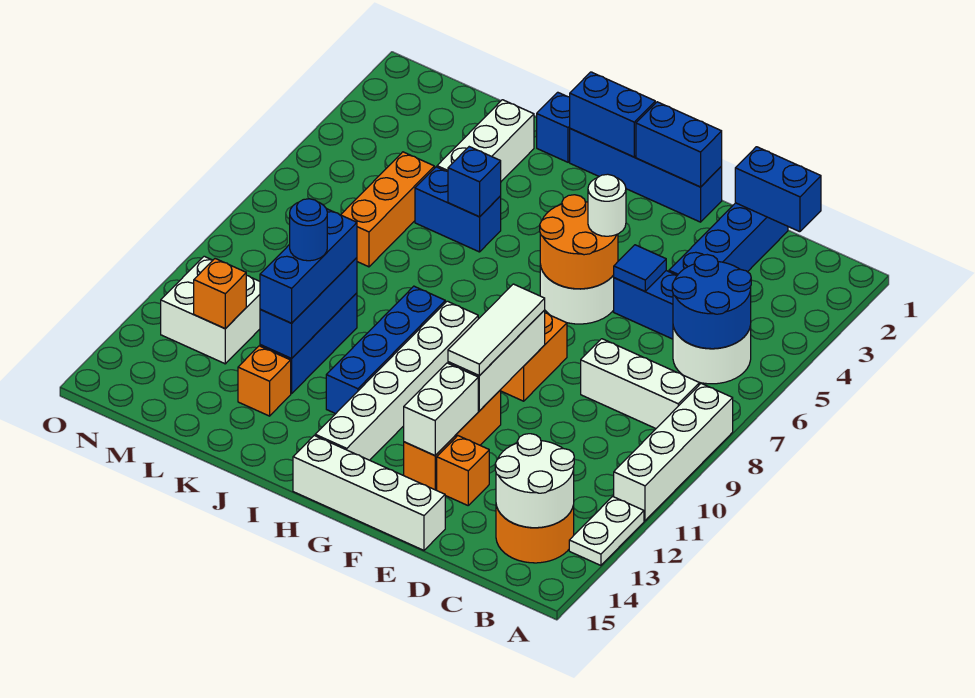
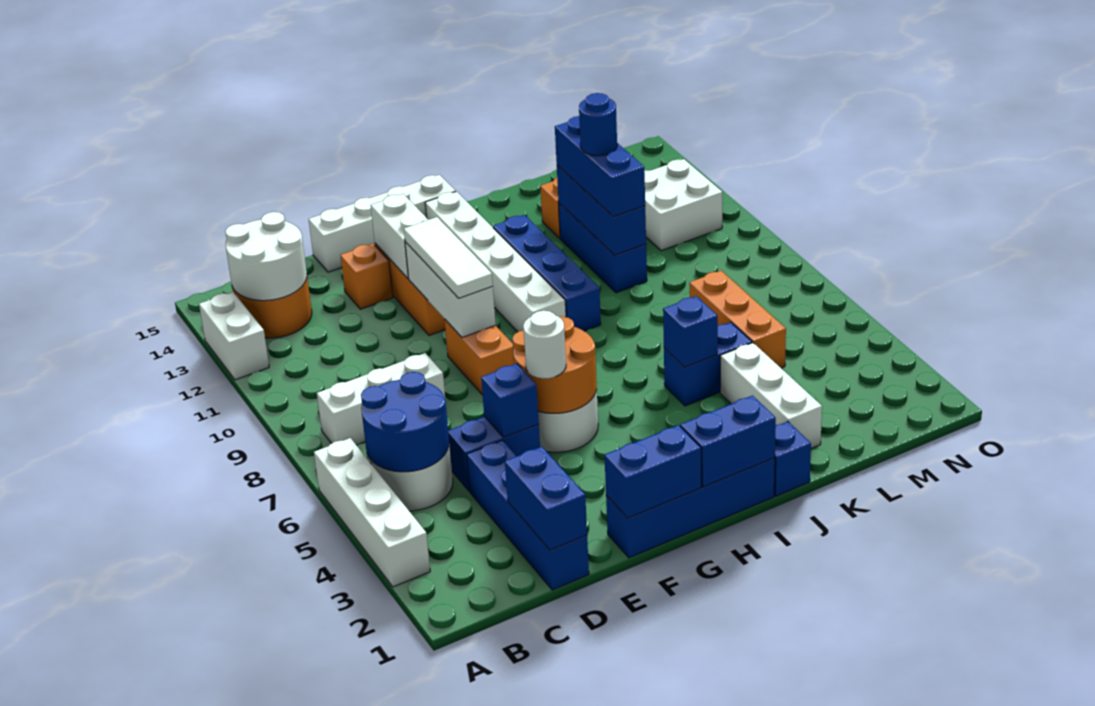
white brick A8:A11 level 1 -> white brick A3:A6 level 1
white plate A12:A13 level 1 -> white brick A12:A13 level 1
blue brick C1:D1 level 2 -> blue brick D1:D2 level 2
blue tile E5 level 2 -> blue brick E5 level 2
orange brick M12 level 2 -> none

